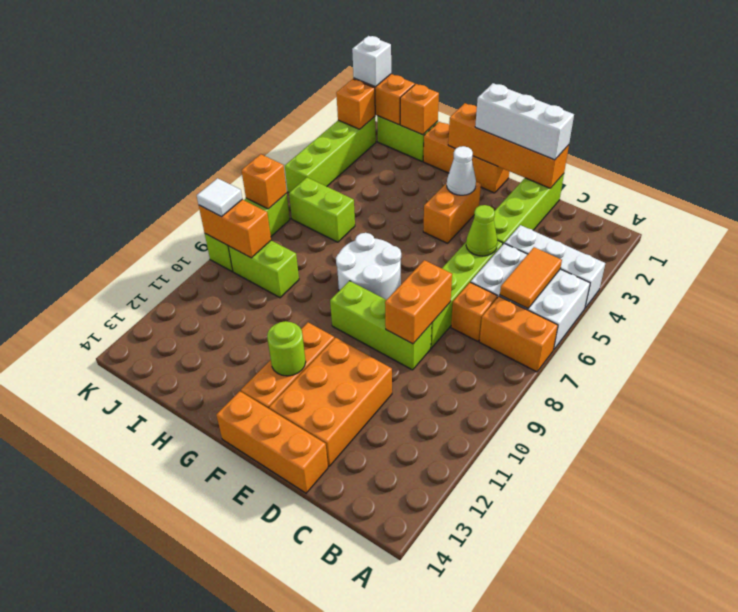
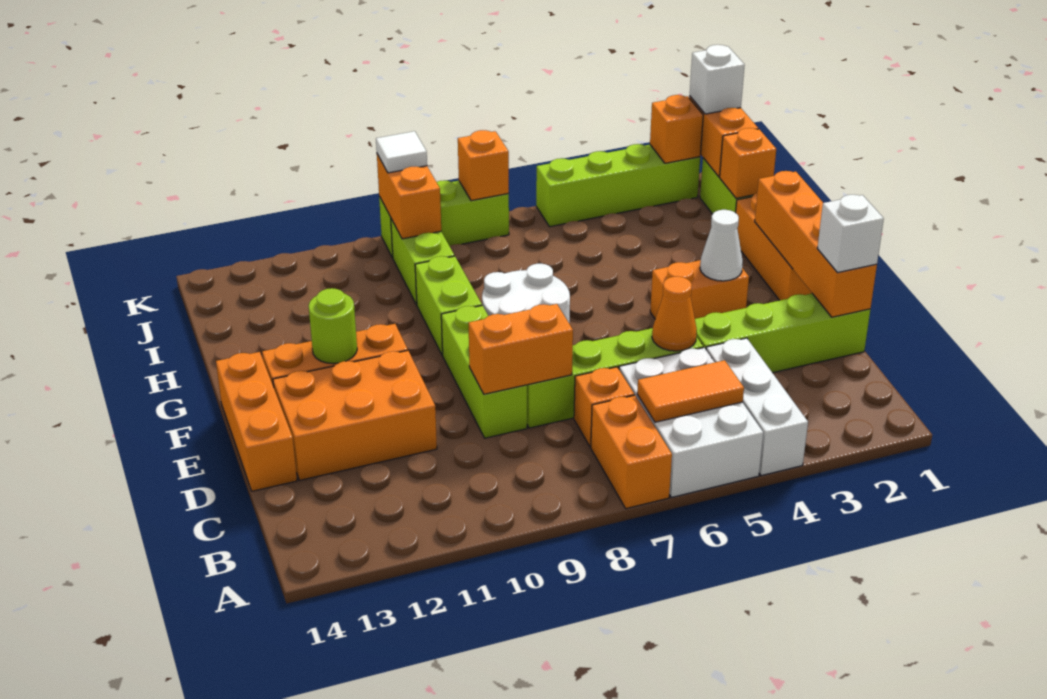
white brick D1:F1 level 3 -> white brick D1 level 3
lime cone D5 level 2 -> orange cone D5 level 2
lime brick I6:J6 level 1 -> lime brick G9:H9 level 1

